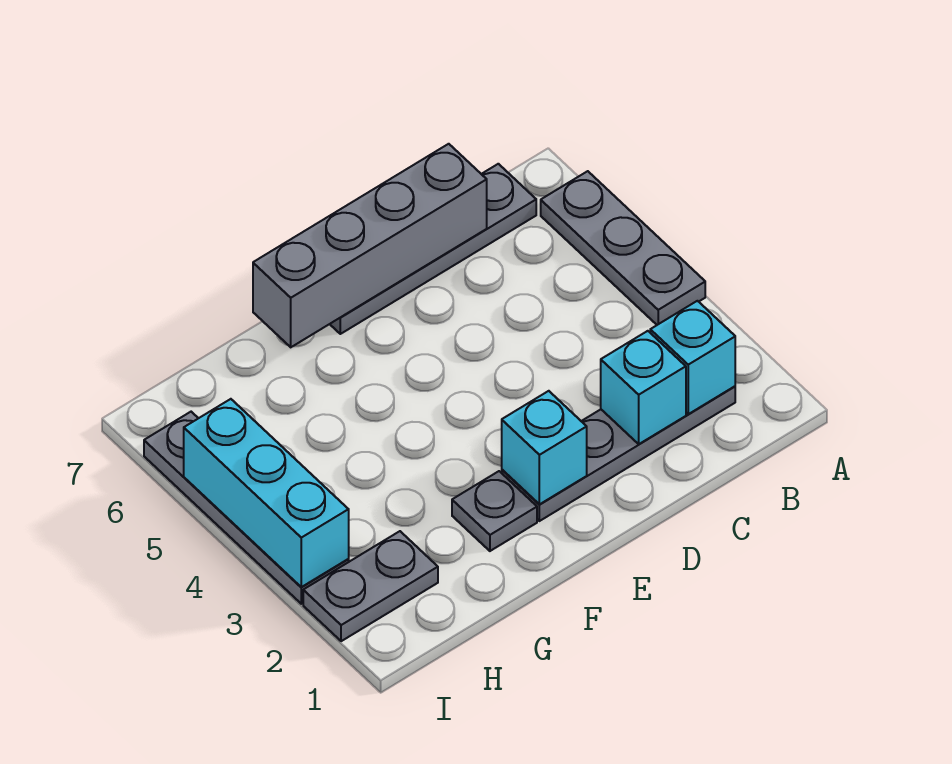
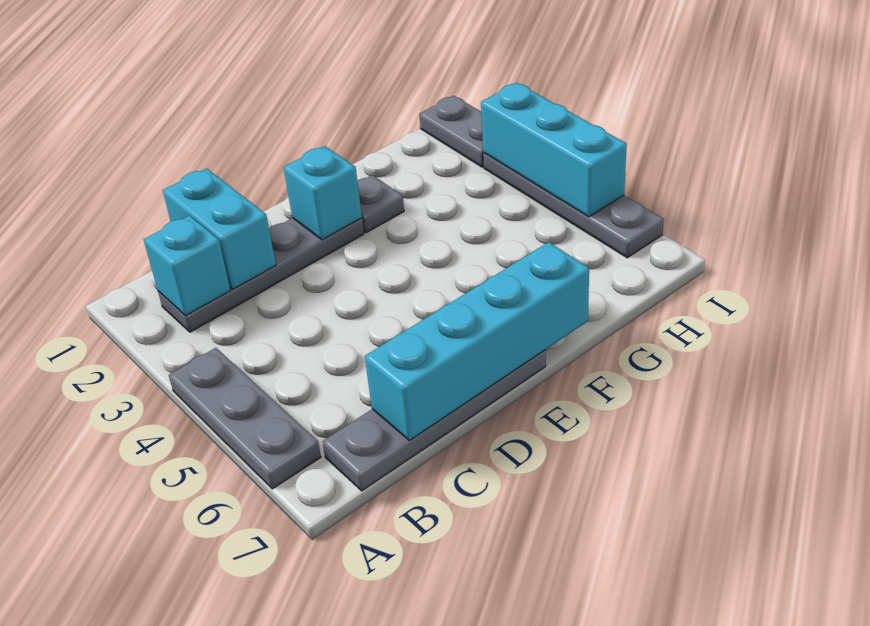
cyan brick C2 level 2 -> cyan brick C1:C2 level 2
grey brick C7:F7 level 2 -> cyan brick C7:F7 level 2
grey plate H2:I2 level 1 -> grey plate I1:I2 level 1

